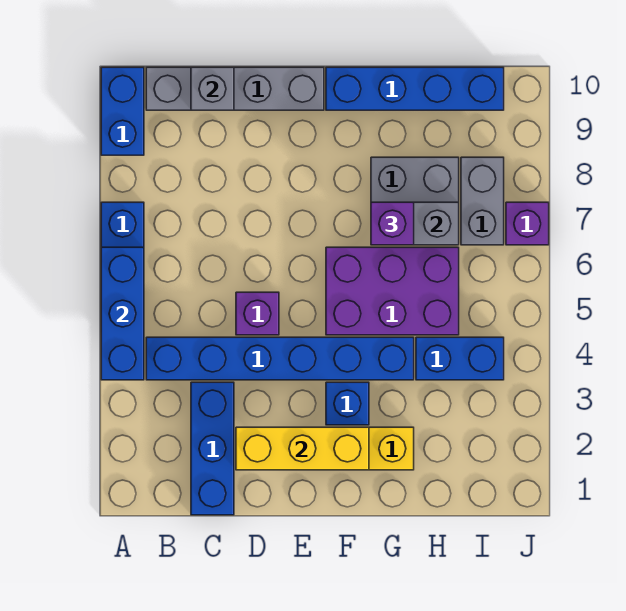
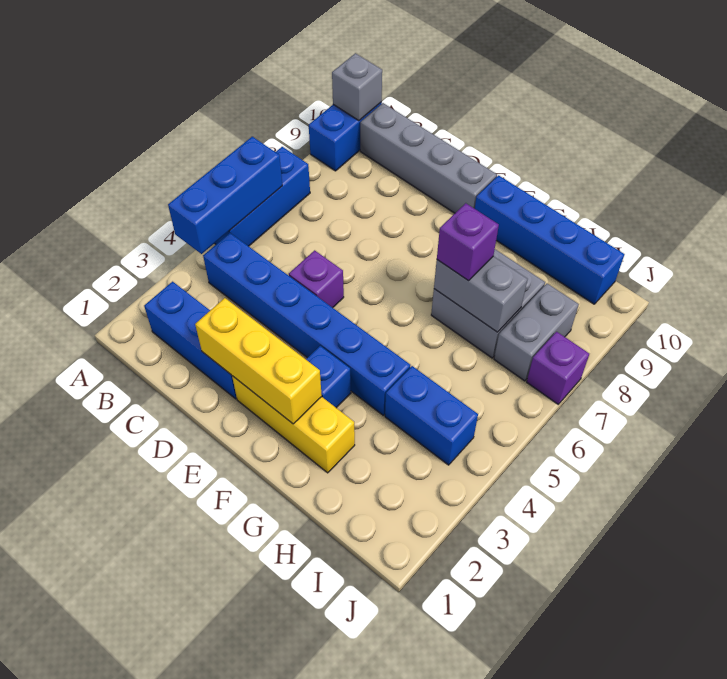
blue brick C1:C3 level 1 -> blue brick B2:D2 level 1
grey brick C10 level 2 -> grey brick A10 level 2
purple brick F5:H6 level 1 -> none

